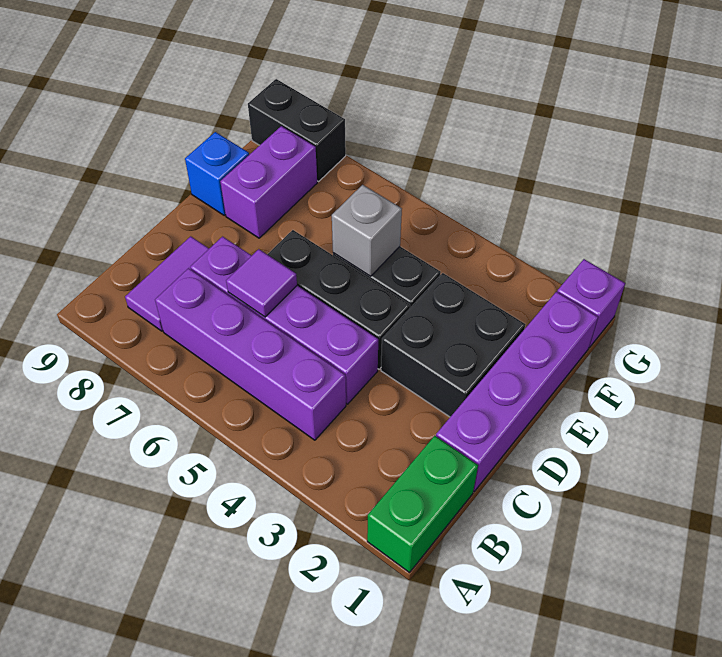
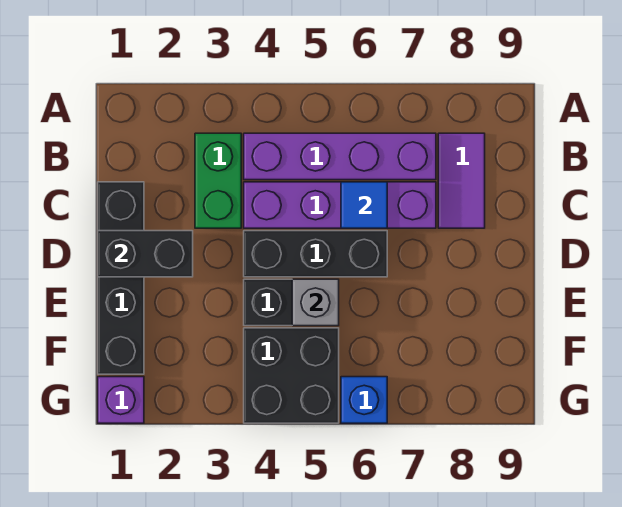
green brick A1:B1 level 1 -> green brick B3:C3 level 1
purple brick C1:F1 level 1 -> black brick C1:F1 level 1
purple tile C6 level 2 -> blue tile C6 level 2
black brick D2:E3 level 1 -> black brick F4:G5 level 1
purple brick E8:F8 level 1 -> none
blue brick E9 level 1 -> blue brick G6 level 1
black brick G8:G9 level 1 -> black brick D1:D2 level 2

